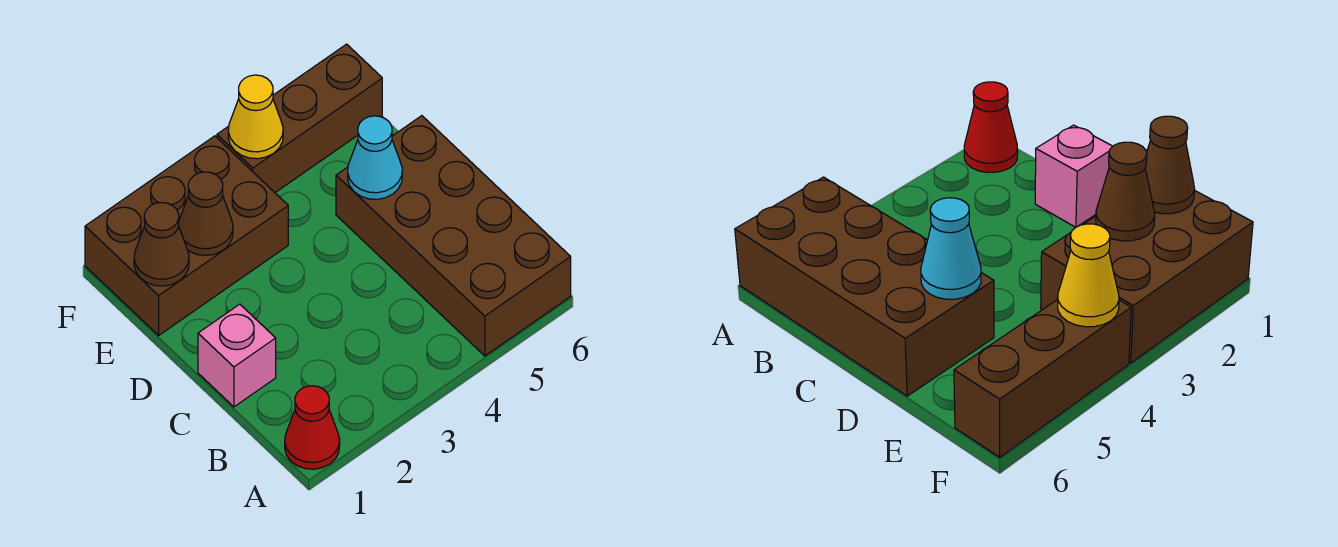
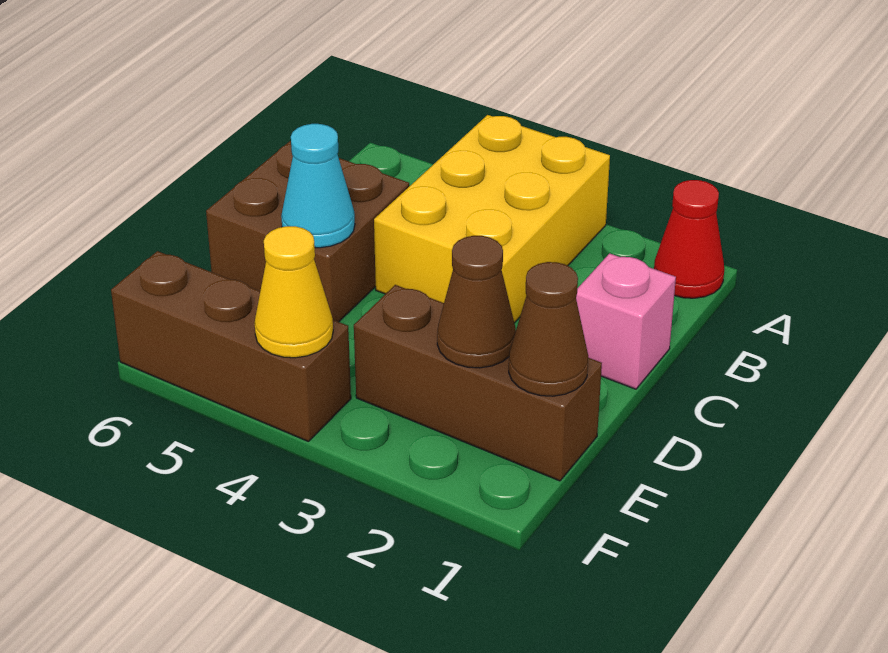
none -> yellow brick A3:C4 level 1
brown brick A5:D6 level 1 -> brown brick C5:D6 level 1
brown brick E1:F3 level 1 -> brown brick E1:E3 level 1

